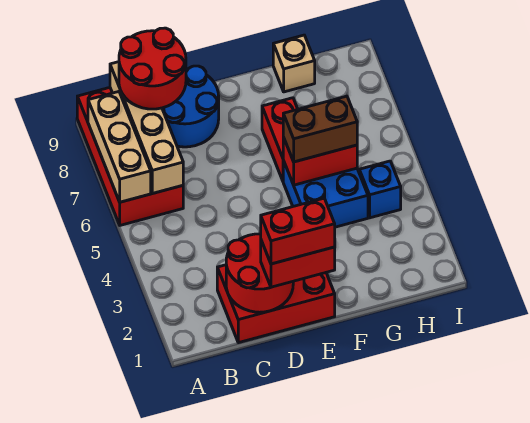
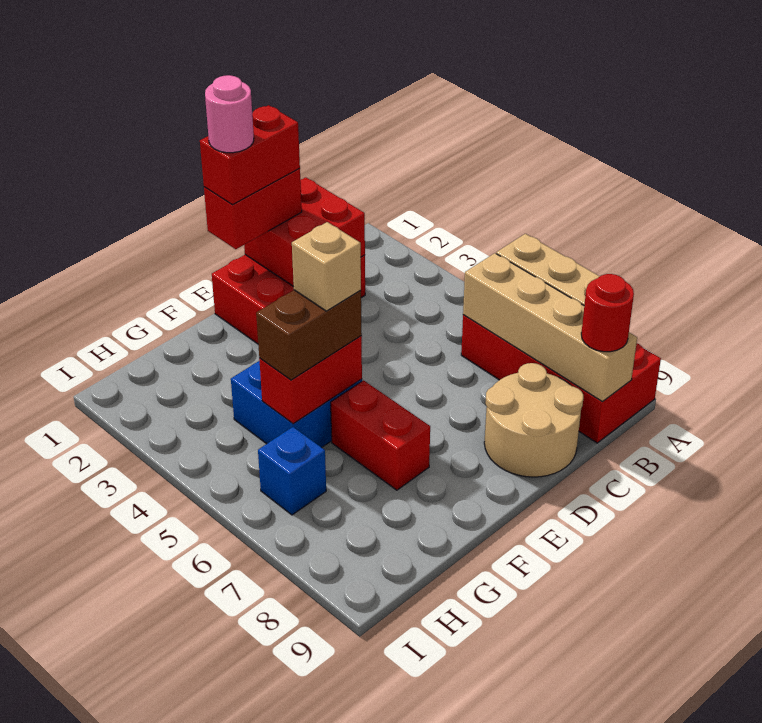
red round brick B8:C9 level 3 -> red round brick B9 level 3
red round brick C1:D2 level 2 -> red brick C1:D2 level 2
blue round brick C8:D9 level 1 -> tan round brick C8:D9 level 1
none -> pink round brick E1 level 5
tan brick G9 level 1 -> tan brick F5 level 4
blue brick H4 level 1 -> blue brick H6 level 1

